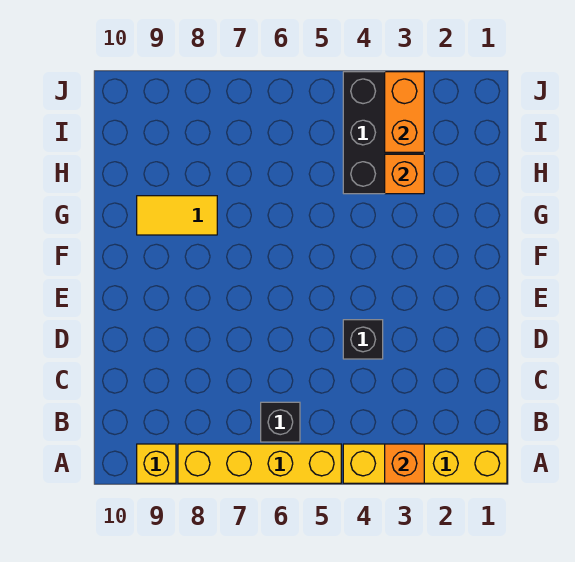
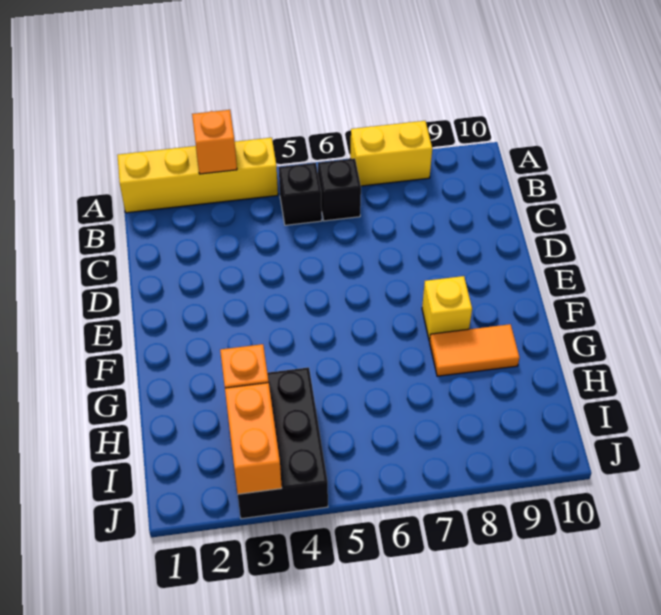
yellow brick A5:A8 level 1 -> yellow brick A7:A8 level 1
yellow brick A9 level 1 -> yellow brick F8 level 1
black brick D4 level 1 -> black brick B5 level 1
yellow tile G8:G9 level 1 -> orange tile G8:G9 level 1

